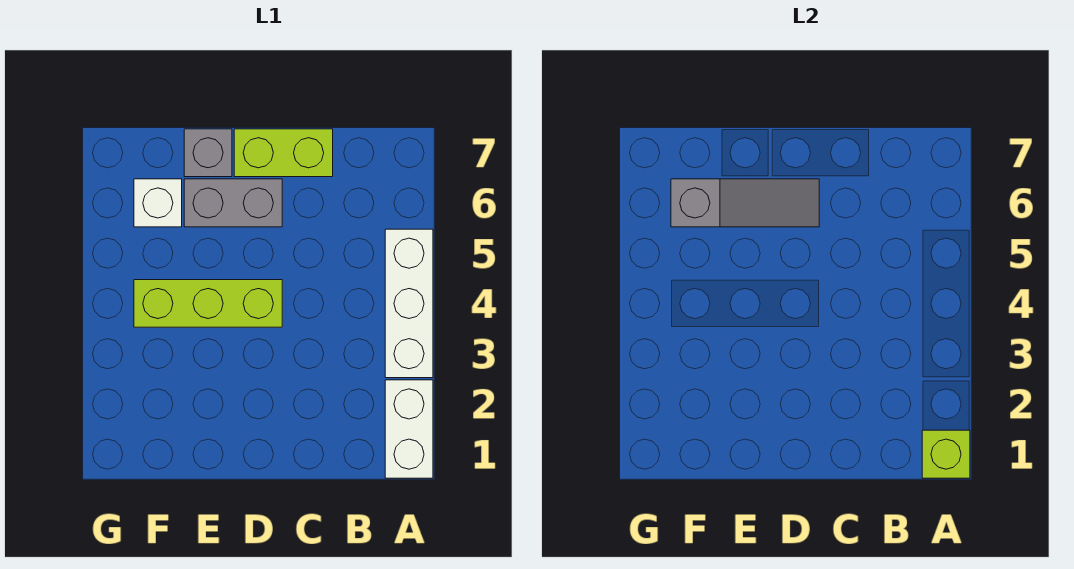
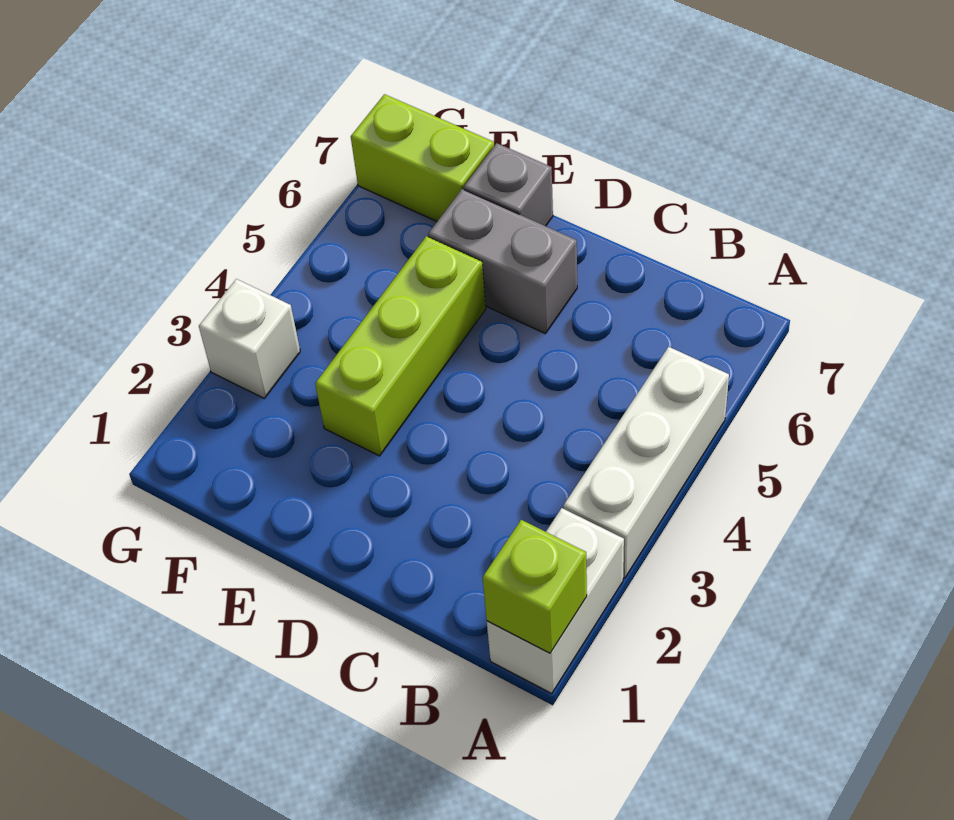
lime brick C7:D7 level 1 -> lime brick F7:G7 level 1
lime brick D4:F4 level 1 -> lime brick E3:E5 level 1
grey slope D6:F6 level 2 top F -> none
white brick F6 level 1 -> white brick G3 level 1

